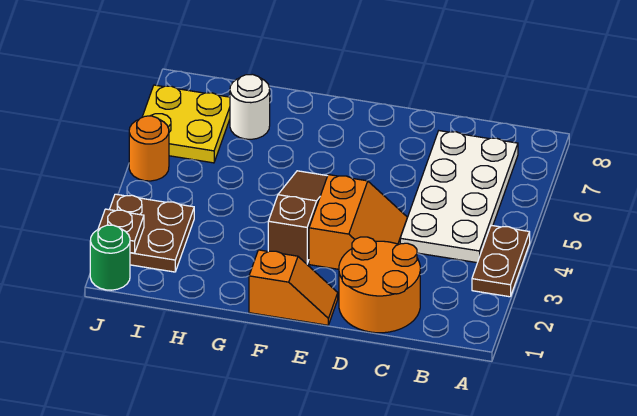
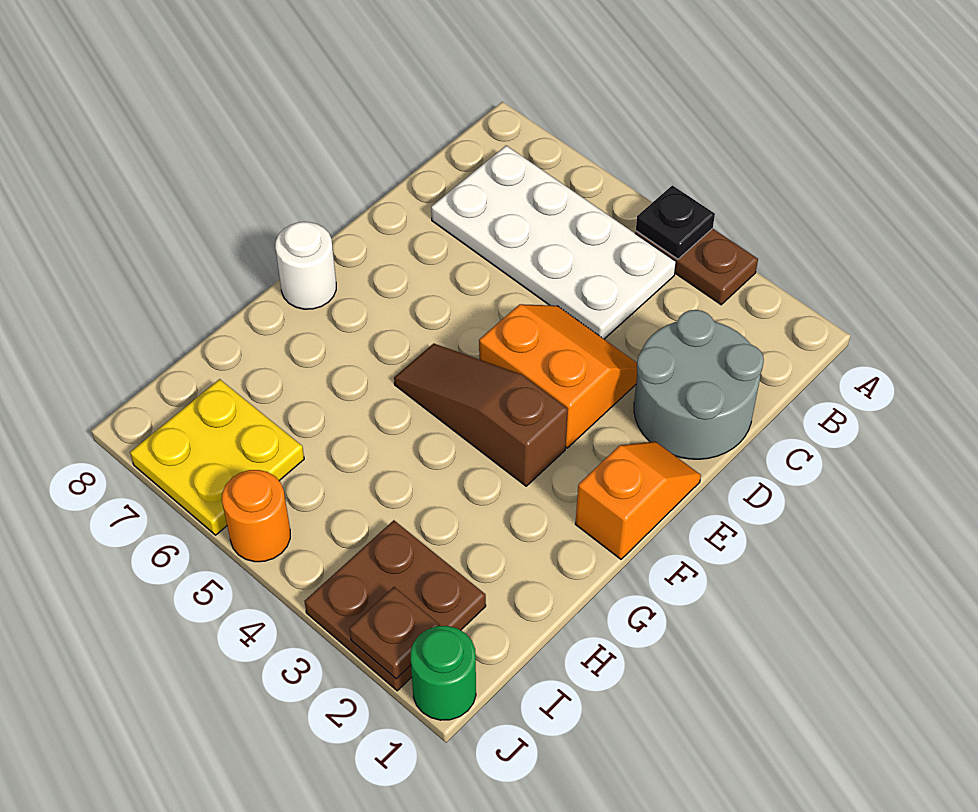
none -> black plate A4 level 2
orange round brick C1:D2 level 1 -> grey round brick C1:D2 level 1
white round brick H7 level 1 -> white round brick F8 level 1

